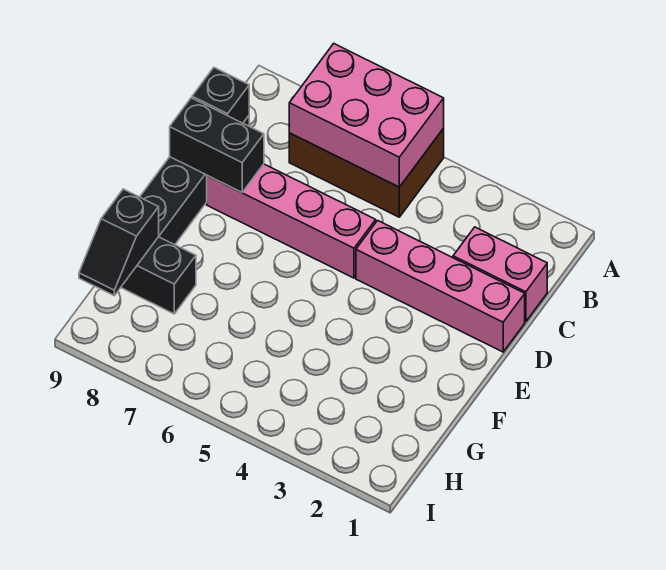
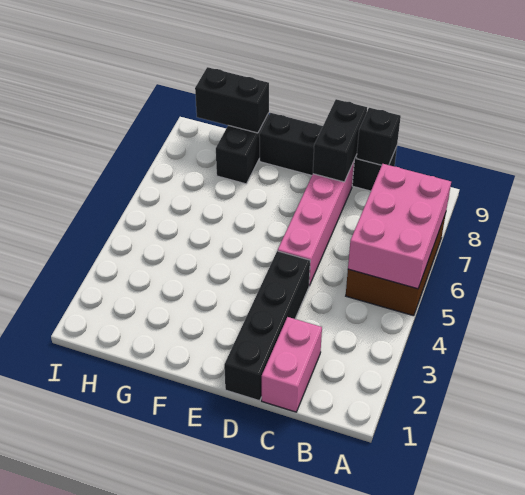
pink brick D1:D4 level 1 -> black brick D1:D4 level 1
black slope G9:H9 level 2 top G -> black brick G9:H9 level 2

